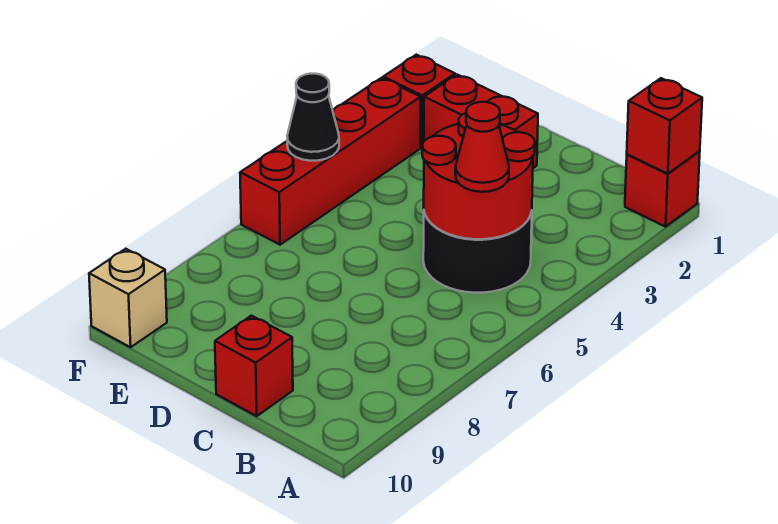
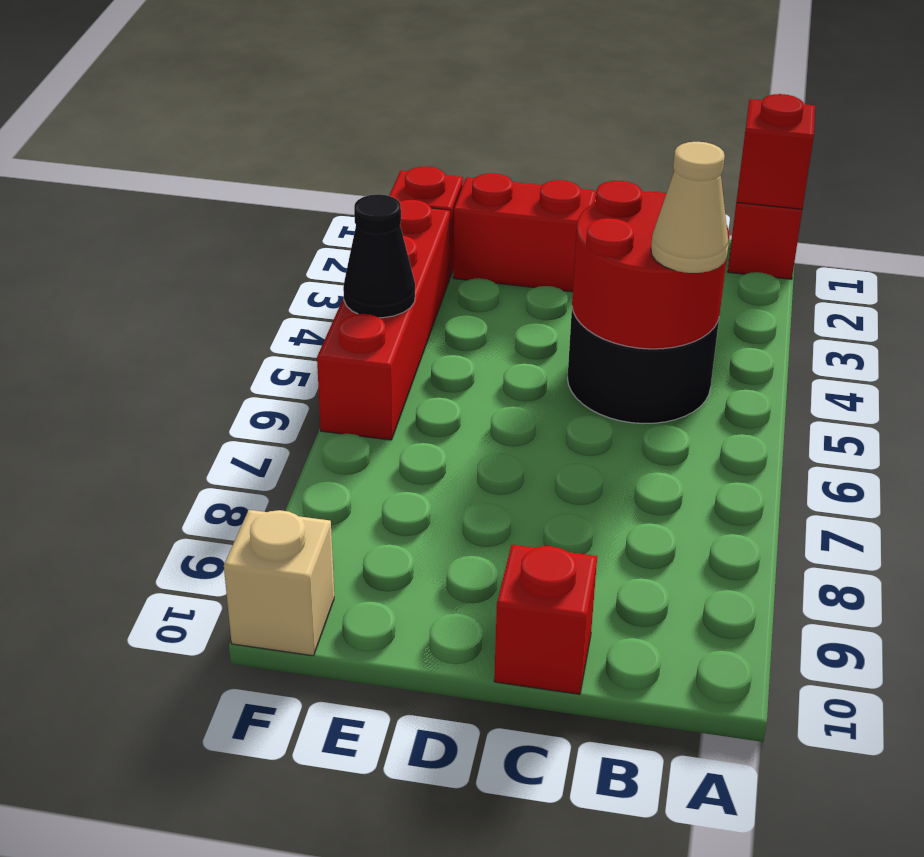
red cone B5 level 3 -> tan cone B5 level 3

